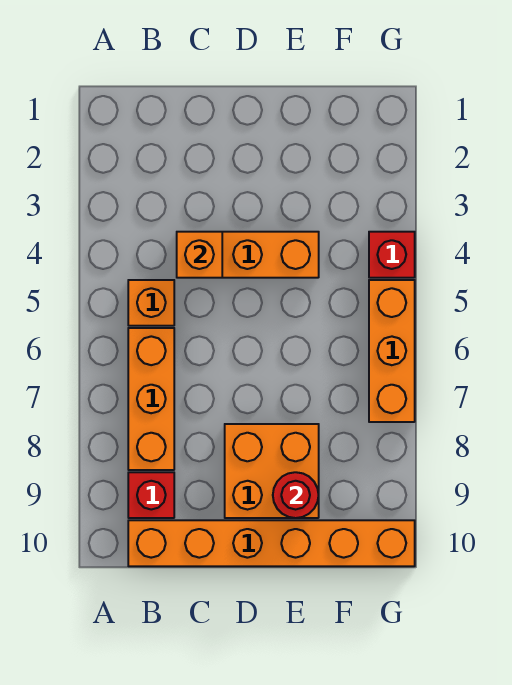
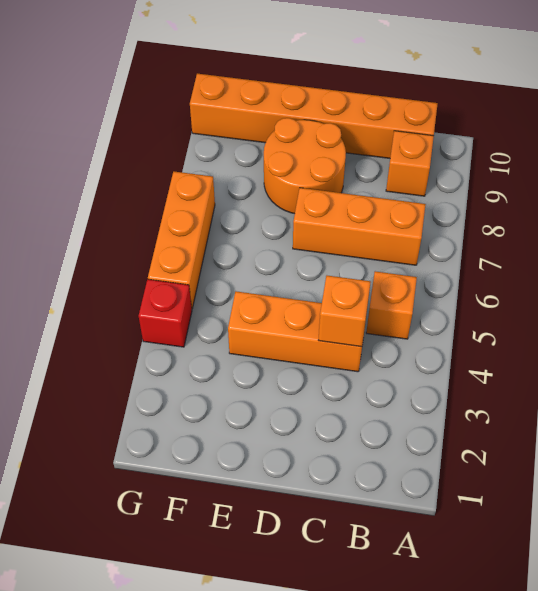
orange brick B6:B8 level 1 -> orange brick B7:D7 level 1
red brick B9 level 1 -> orange brick B9 level 1
orange brick D8:E9 level 1 -> orange round brick D8:E9 level 1
red round brick E9 level 2 -> none

